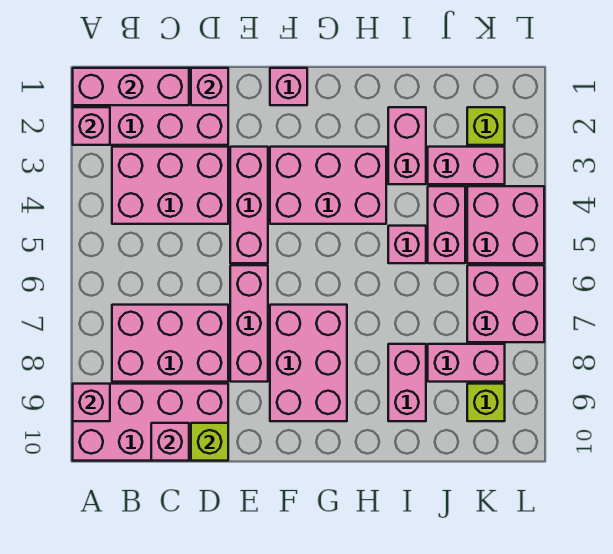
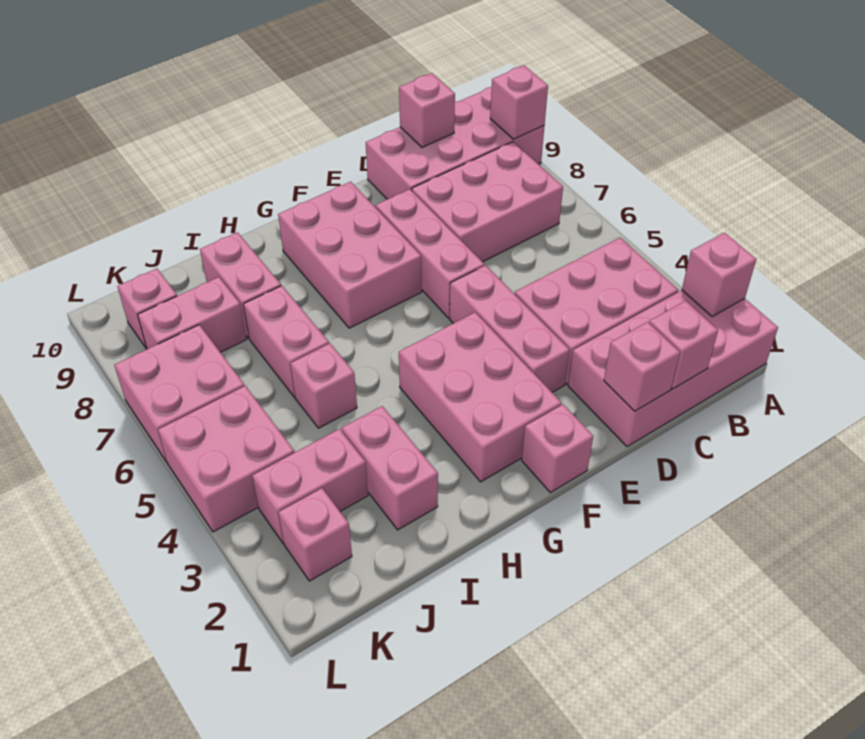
pink brick A1:C1 level 2 -> pink brick C1 level 2
lime brick D10 level 2 -> none
pink brick F3:H4 level 1 -> pink brick F2:G4 level 1
pink brick J4:J5 level 1 -> pink brick I6:I7 level 1
lime brick K2 level 1 -> pink brick K2 level 1
lime brick K9 level 1 -> pink brick K9 level 1

